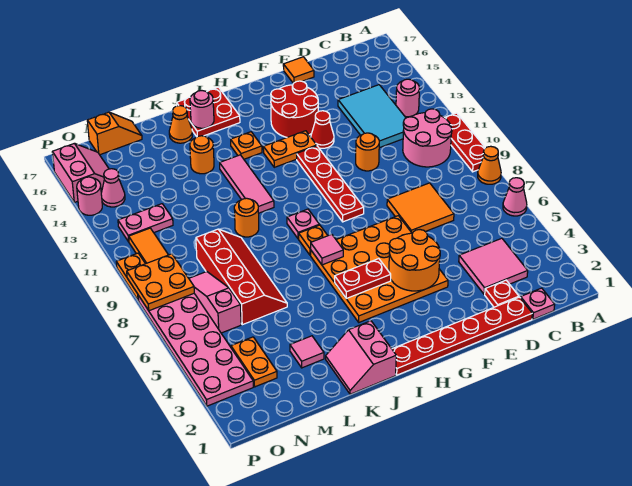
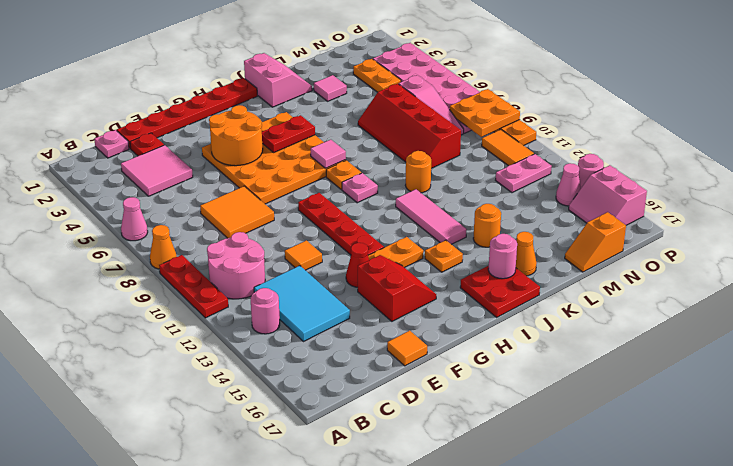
orange round brick E11 level 1 -> orange tile E11 level 1
red round brick F14:G15 level 1 -> red slope F14:G15 level 1 top F

